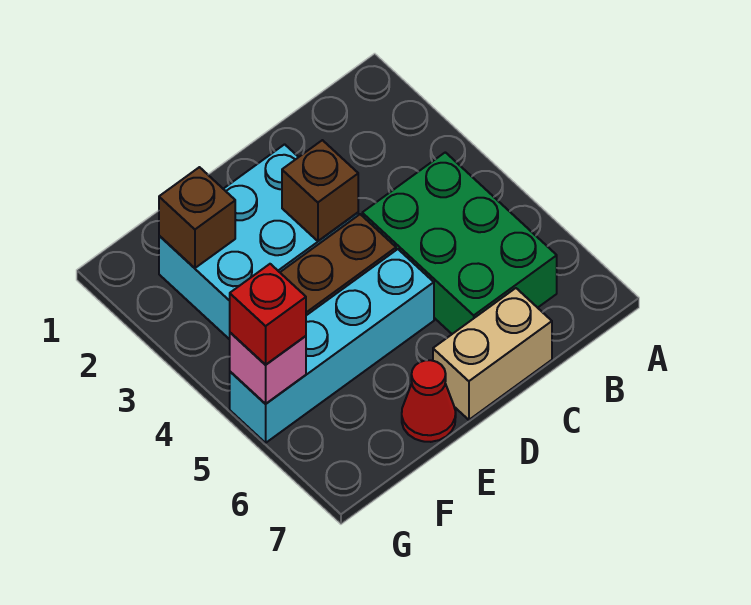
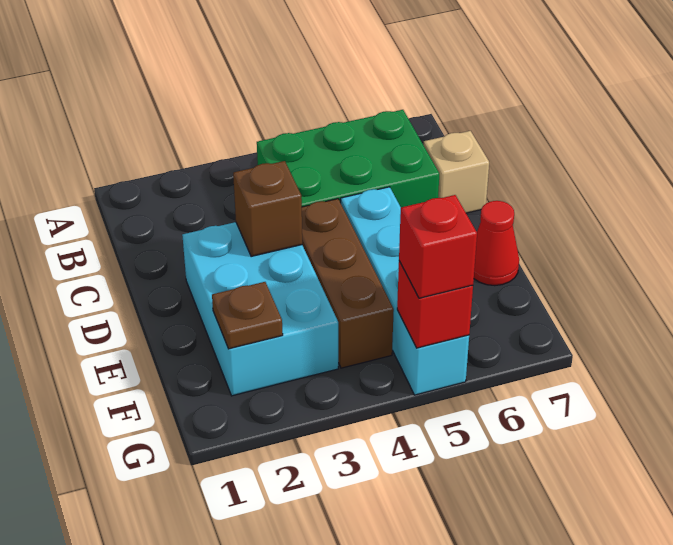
tan brick C7:D7 level 1 -> tan brick C7 level 1
brown brick F2 level 2 -> brown plate F2 level 2
pink brick G5 level 2 -> red brick G5 level 2

